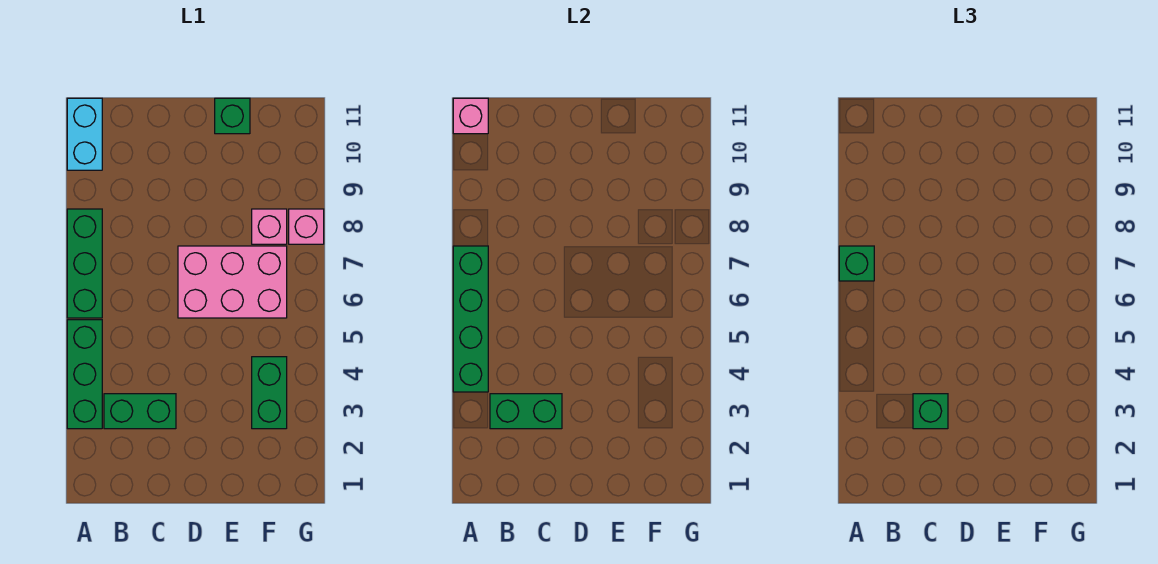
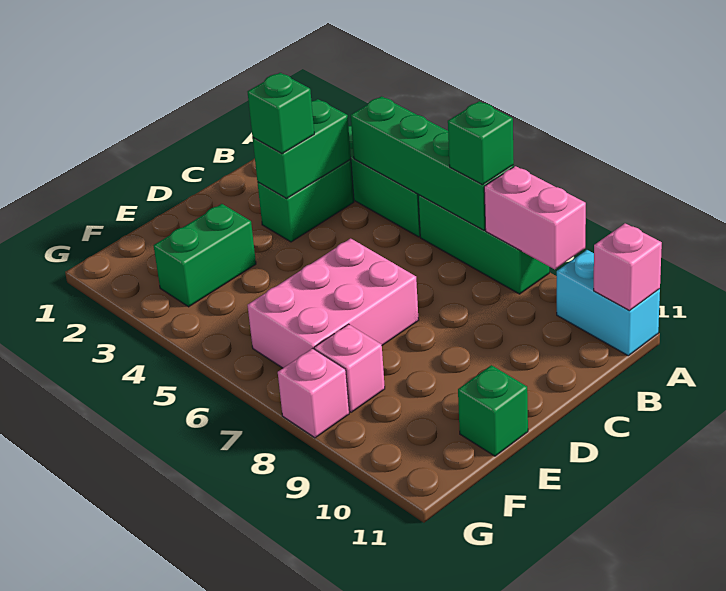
none -> pink brick A8:A9 level 2
green brick F3:F4 level 1 -> green brick E3:F3 level 1

